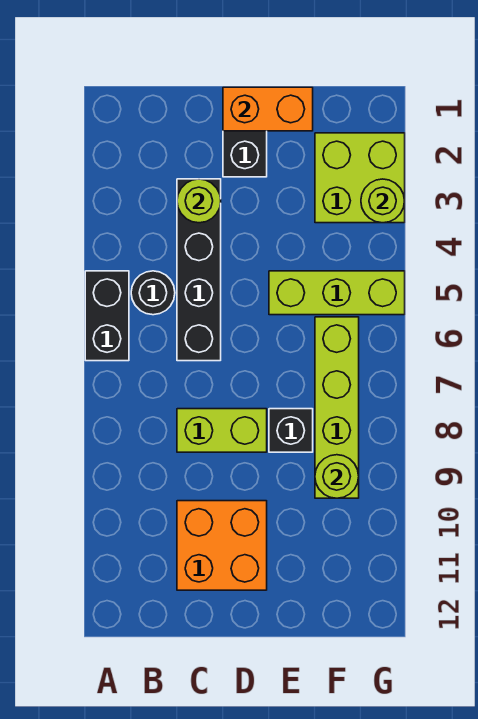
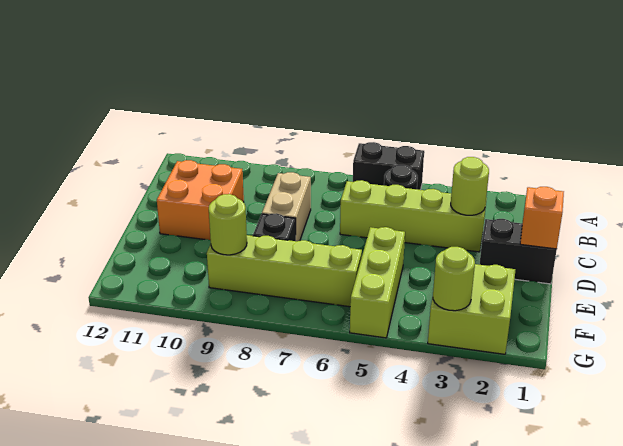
black brick C3:C6 level 1 -> lime brick C3:C6 level 1
lime brick C8:D8 level 1 -> tan brick C8:D8 level 1
orange brick D1:E1 level 2 -> orange brick D1 level 2

